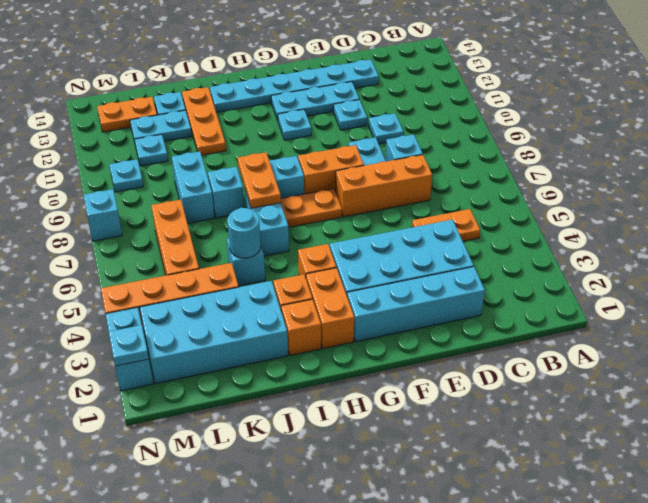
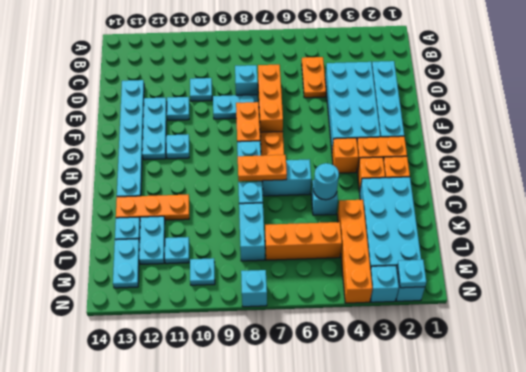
cyan brick K8:K9 level 1 -> cyan brick K8:L8 level 1
orange plate L13:M13 level 1 -> cyan plate L13:M13 level 1

